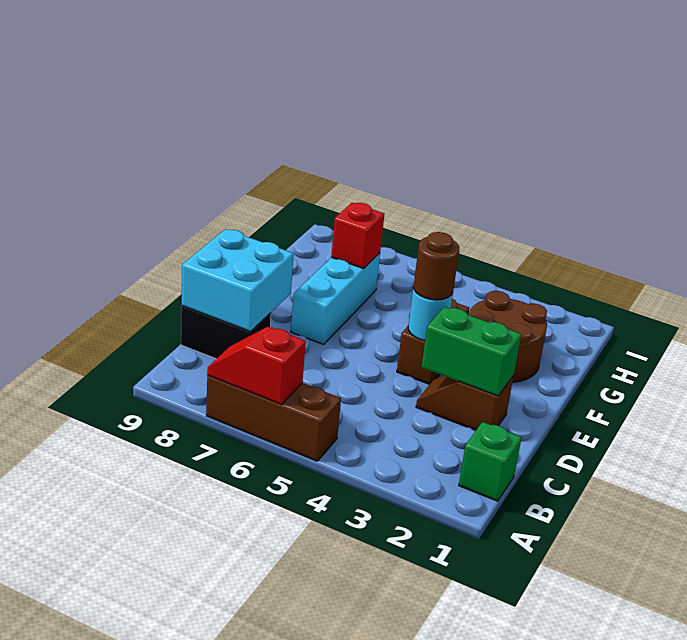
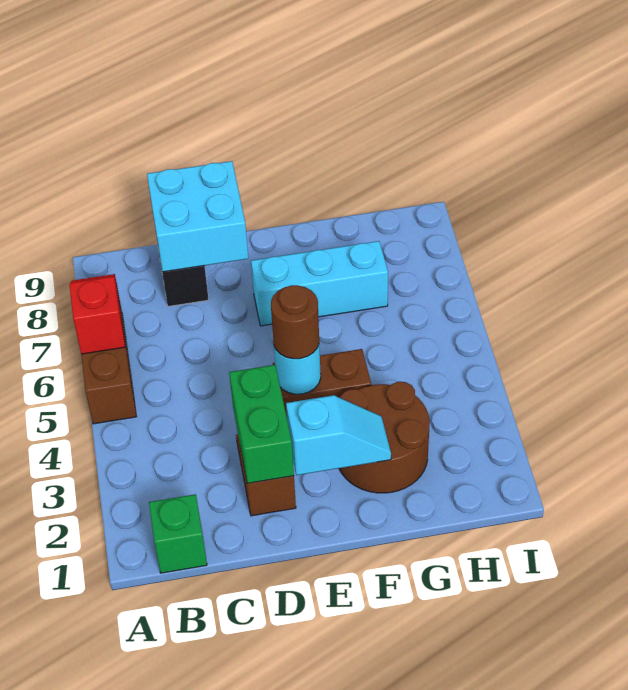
none -> cyan slope E2:F2 level 2 top E
red brick G7 level 2 -> none

